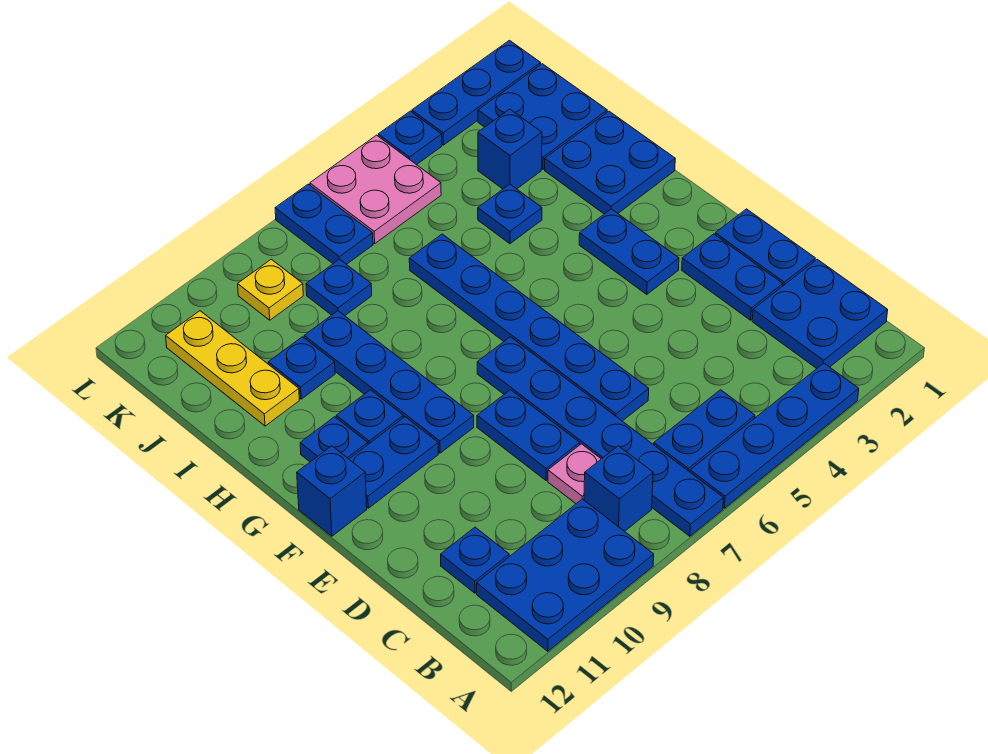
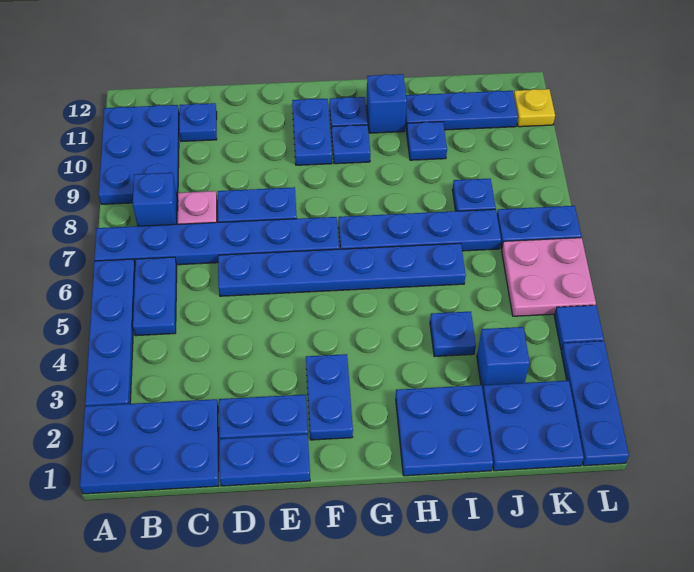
blue plate B1:C2 level 1 -> blue plate A1:C2 level 1
blue plate F3:G3 level 1 -> blue plate F2:F3 level 1
blue plate F9:I9 level 1 -> blue plate G7:J7 level 1
blue brick F12 level 1 -> blue brick H11 level 1
yellow plate I11:K11 level 1 -> blue plate I11:K11 level 1
yellow plate K9 level 1 -> yellow plate L11 level 1
blue plate L4 level 1 -> blue tile L4 level 1

